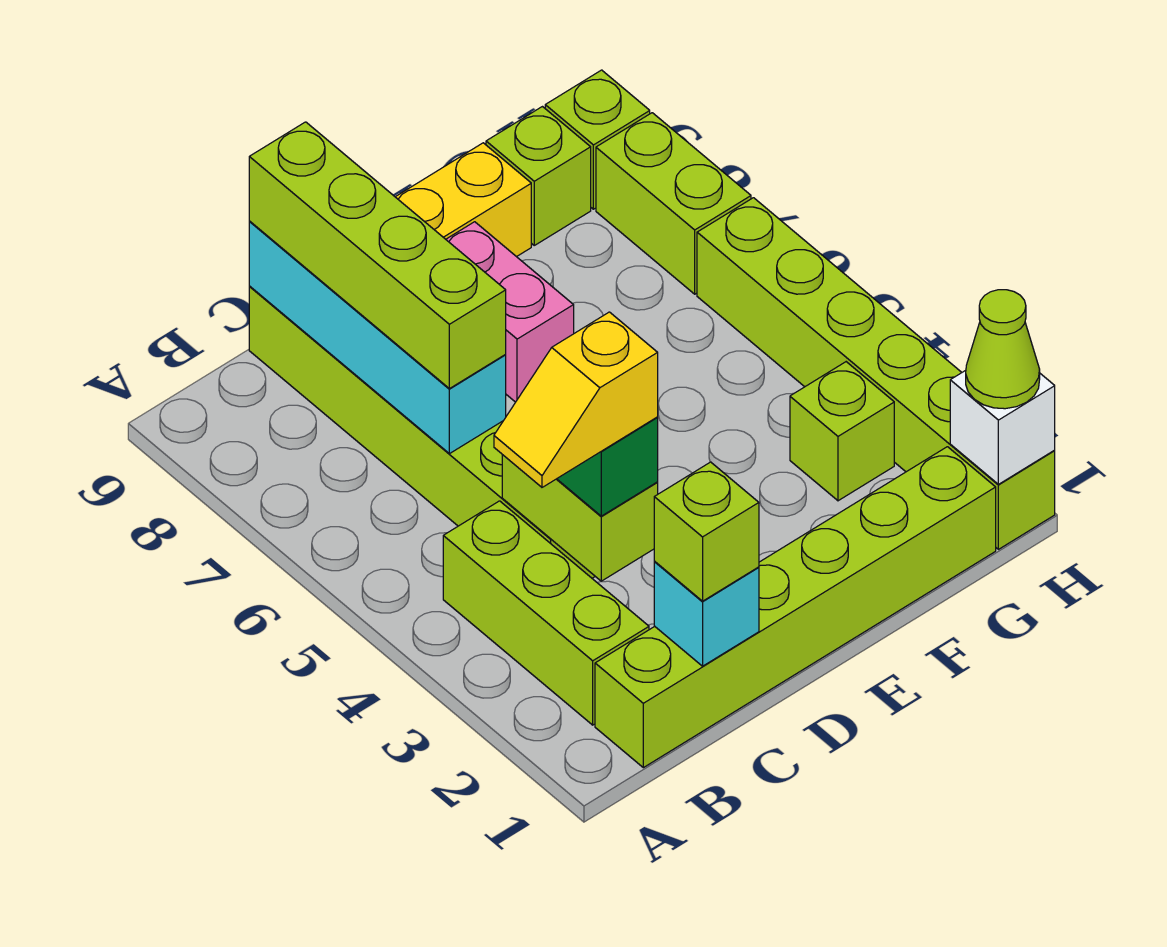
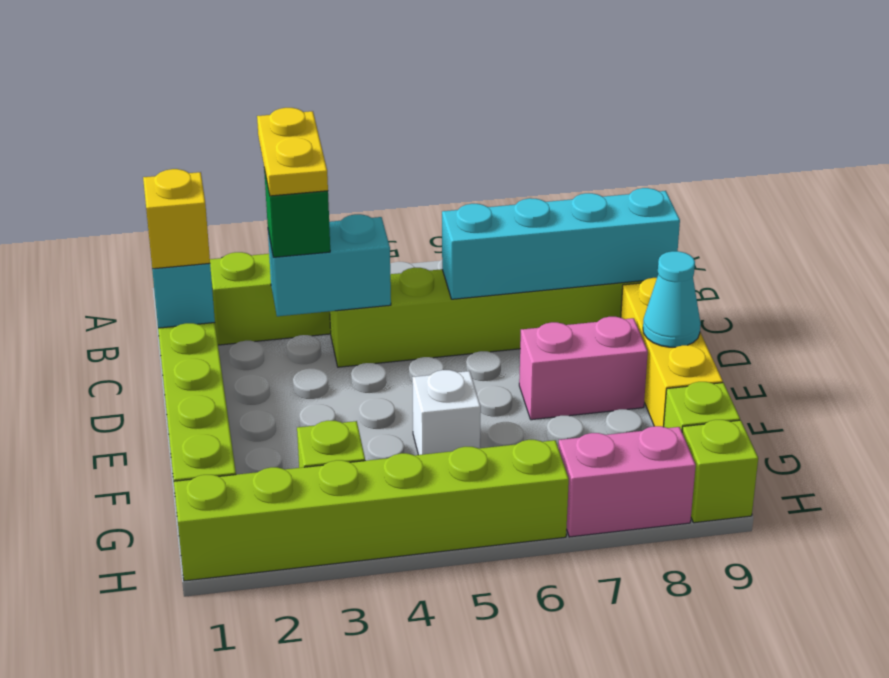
yellow slope B3:C3 level 4 top C -> yellow plate B3:C3 level 4
lime brick C1 level 3 -> yellow brick C1 level 3
lime brick C3:C4 level 2 -> cyan brick C3:C4 level 2
lime brick C6:C9 level 3 -> none
none -> cyan cone E9 level 2
white brick H1 level 2 -> white brick F5 level 1
lime cone H1 level 3 -> none
lime brick H7:H8 level 1 -> pink brick H7:H8 level 1

